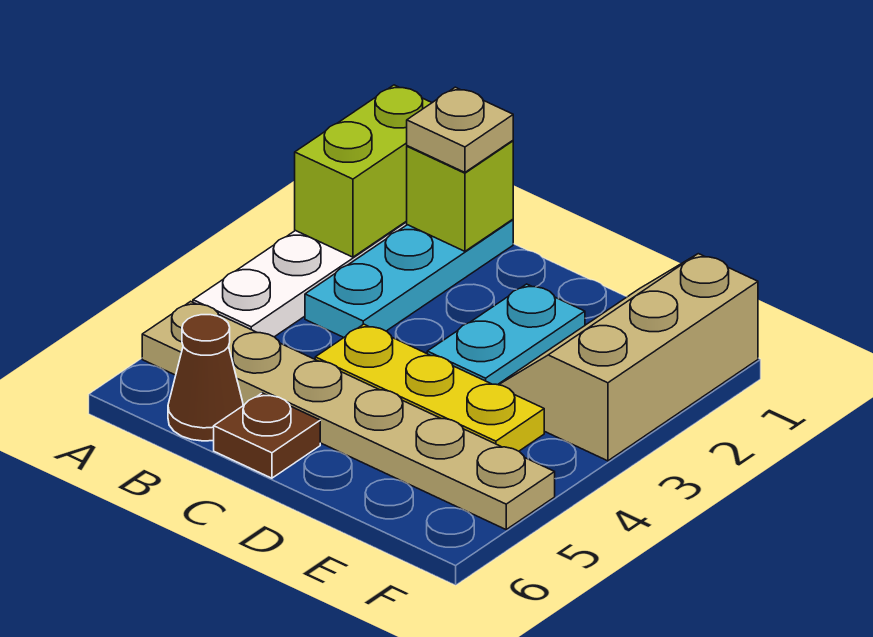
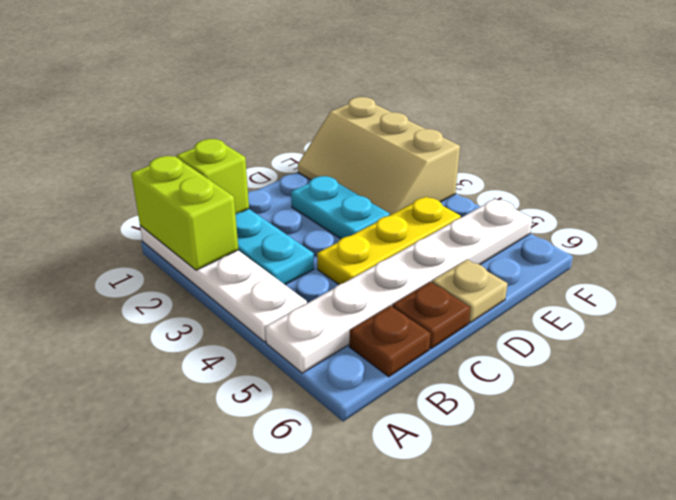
tan plate A5:F5 level 1 -> white plate A5:F5 level 1
tan plate B1 level 3 -> tan plate D6 level 1
brown cone B6 level 1 -> brown plate B6 level 1

